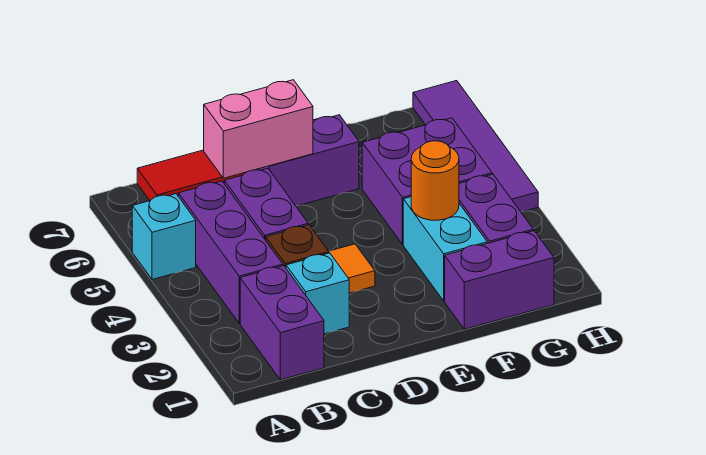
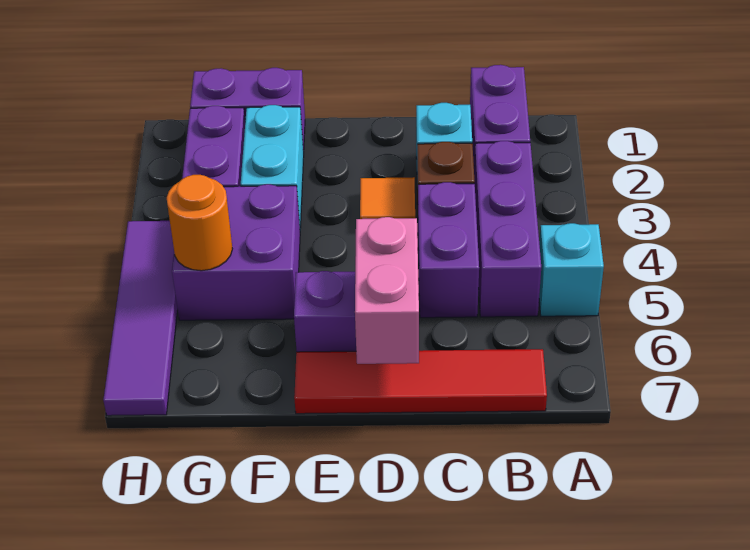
pink brick C6:D6 level 2 -> pink brick D6:D7 level 2
orange round brick F3 level 2 -> orange round brick G5 level 2

